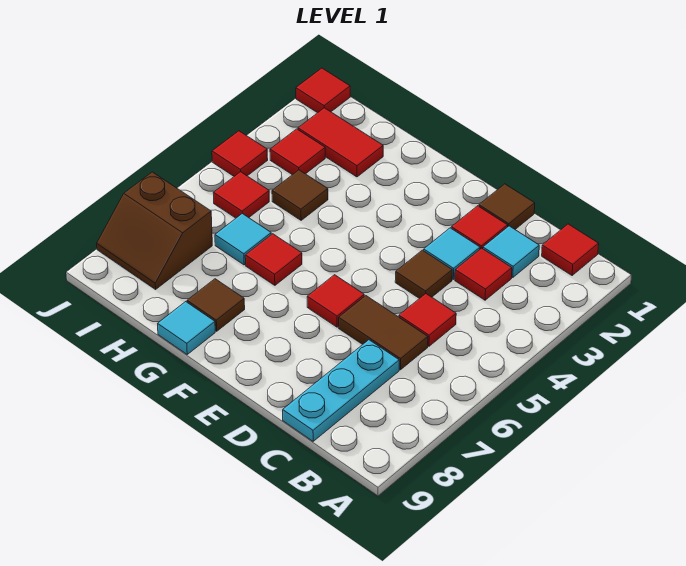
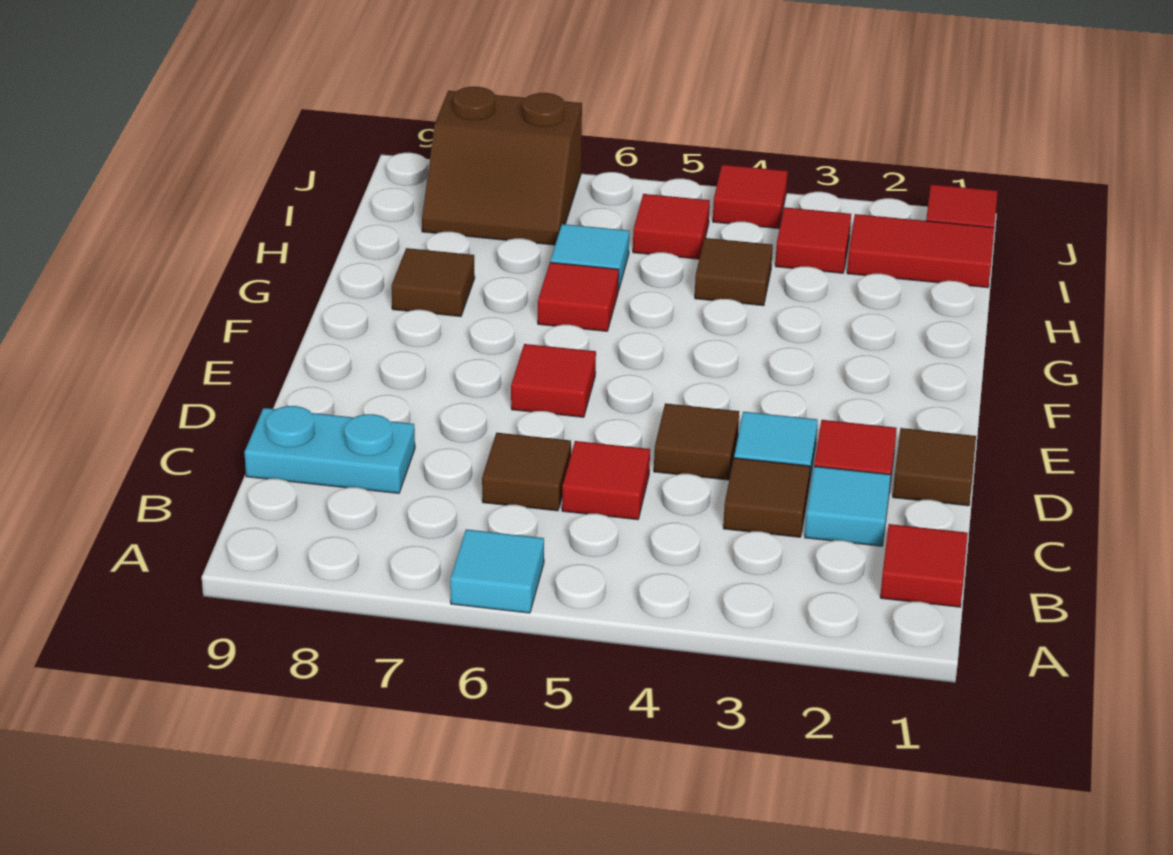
red tile C3 level 1 -> brown tile C3 level 1
brown tile C6:D6 level 1 -> brown tile C6 level 1
cyan plate C7:C9 level 1 -> cyan plate C8:C9 level 1
cyan tile G9 level 1 -> cyan tile A6 level 1
red tile H2:I2 level 1 -> red tile I1:I2 level 1
brown slope I7:J8 level 1 top 7 -> brown slope I7:J8 level 1 top J

